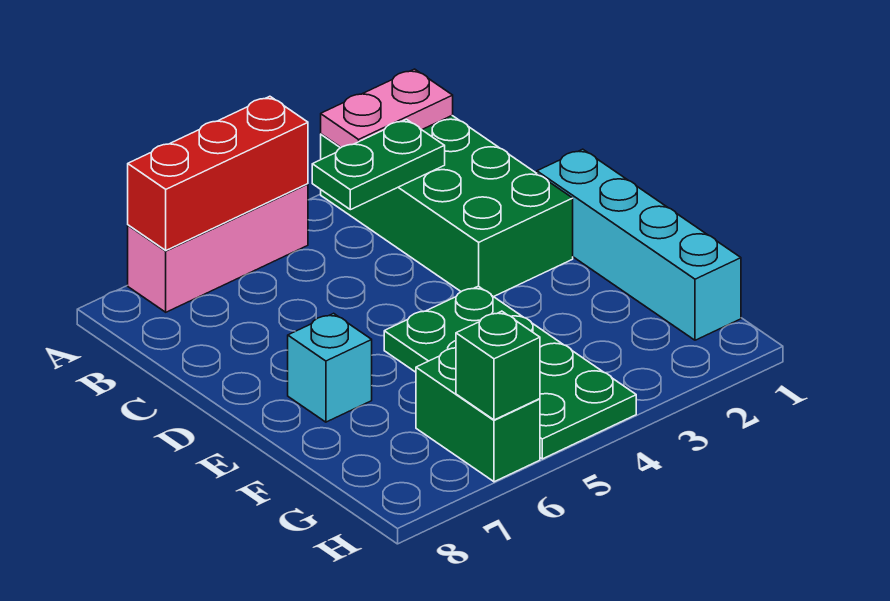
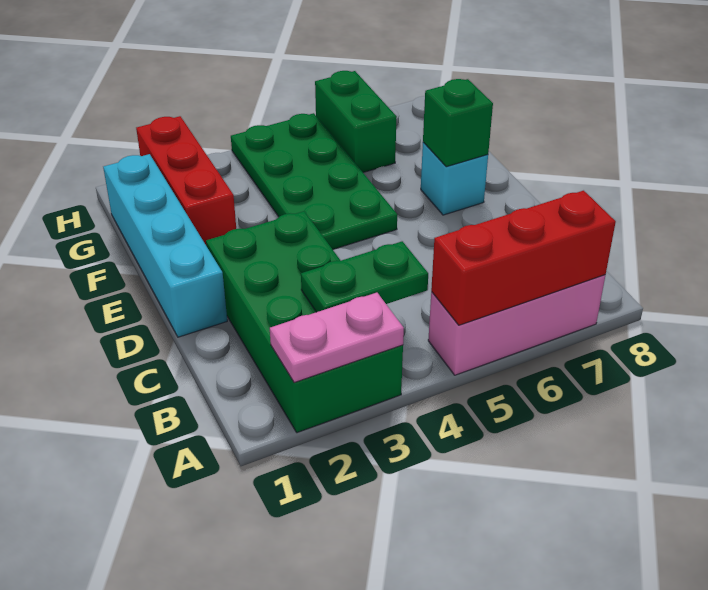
none -> red brick F2:H2 level 1
green brick H6 level 2 -> green brick E7 level 2

